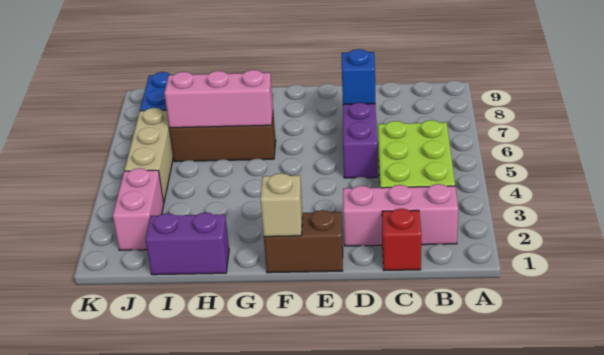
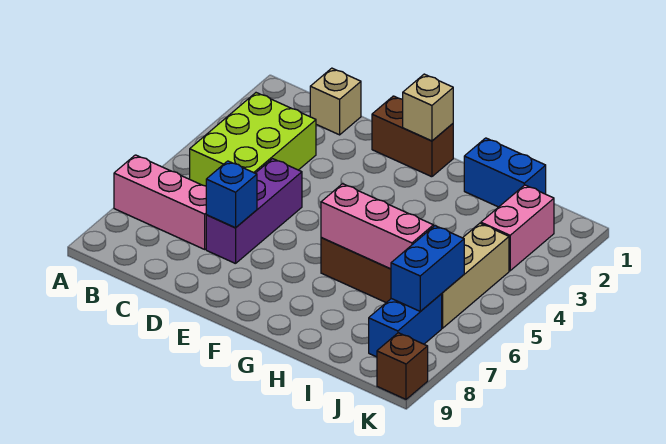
pink brick B2:D2 level 1 -> pink brick A7:C7 level 1
red brick C1 level 1 -> tan brick C1 level 1
purple brick H1:I1 level 1 -> blue brick H1:I1 level 1
none -> blue brick J6:J7 level 2
none -> brown brick K9 level 1

